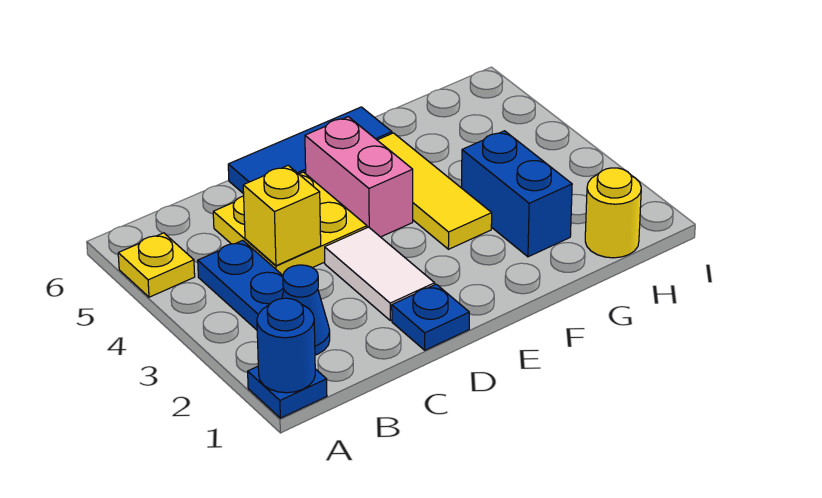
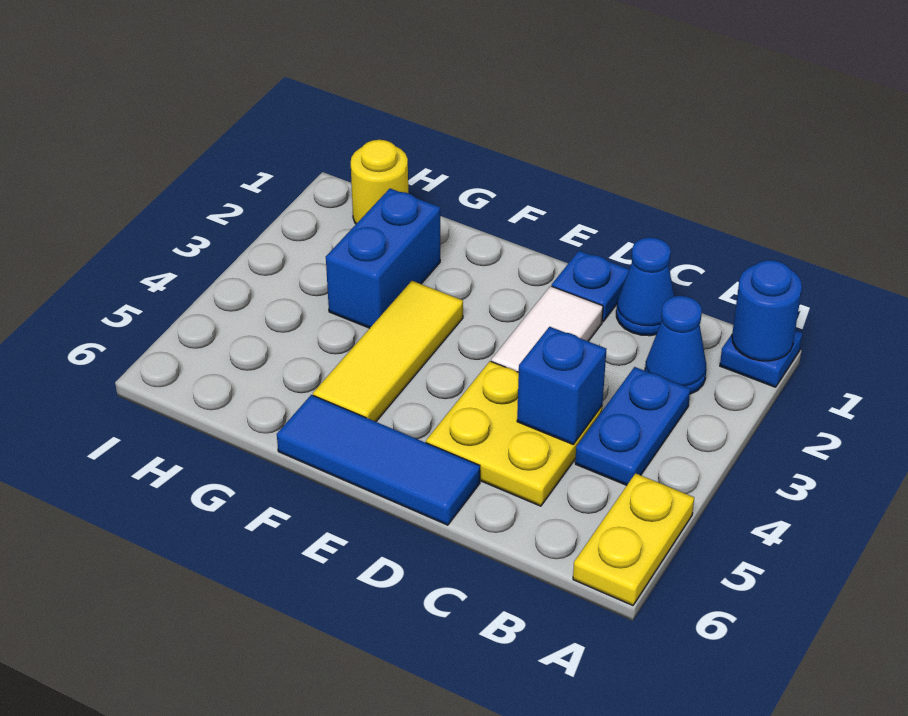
yellow plate A5 level 1 -> yellow plate A5:A6 level 1
none -> blue cone C1 level 1
yellow brick C4 level 2 -> blue brick C4 level 2
pink brick E4:E5 level 1 -> none

